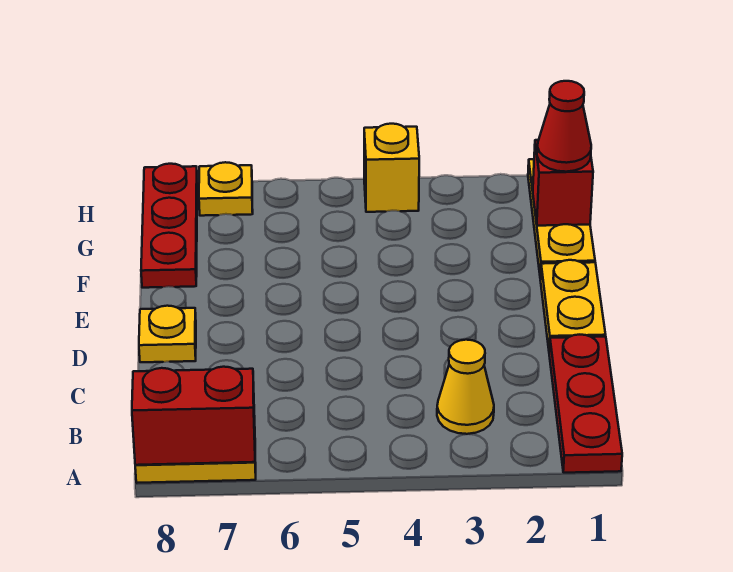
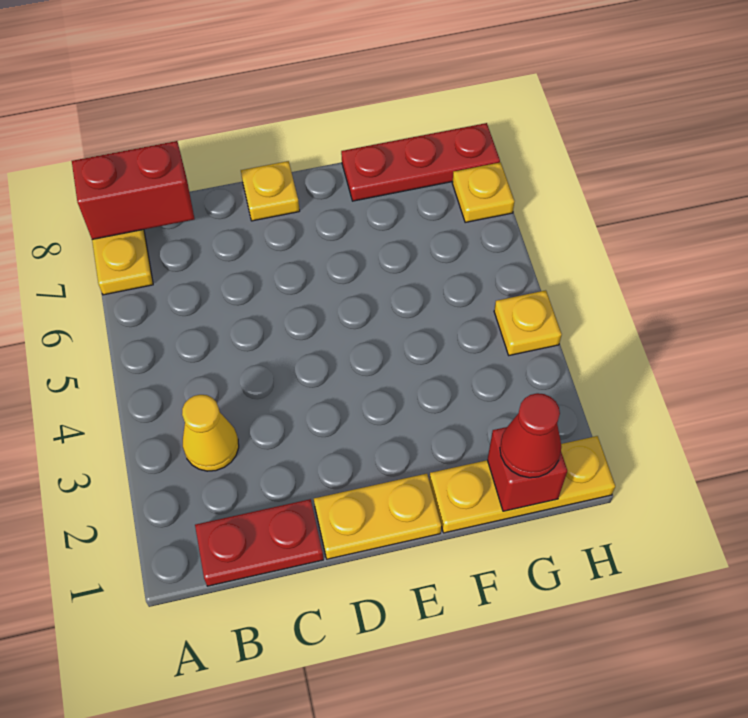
red plate A1:C1 level 1 -> red plate B1:C1 level 1
red brick A7:A8 level 2 -> red brick A8:B8 level 2
yellow brick H4 level 1 -> yellow plate H4 level 1

